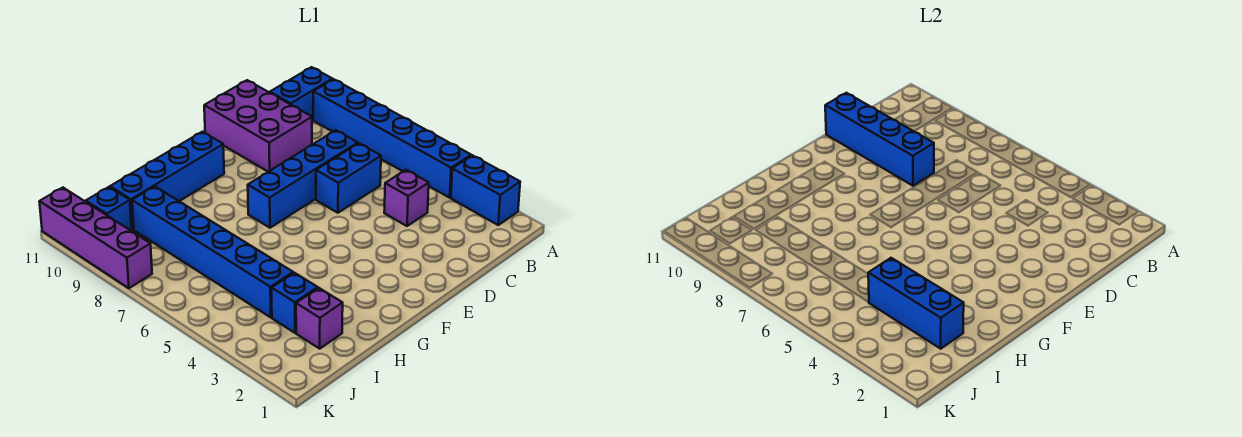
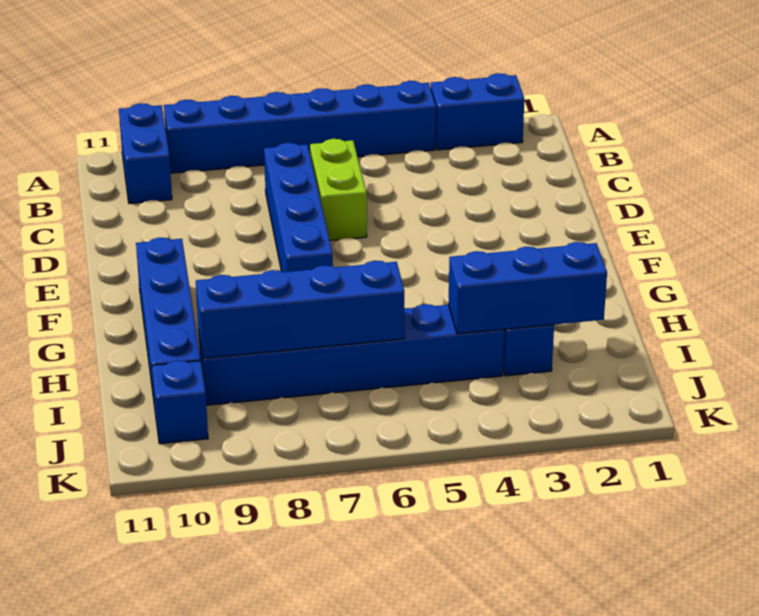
purple brick C4 level 1 -> none
blue brick C6:D6 level 1 -> lime brick C6:D6 level 1
purple brick C9:D11 level 1 -> none
blue brick D8:D11 level 2 -> blue brick I6:I9 level 2
purple brick I2 level 1 -> none
purple brick K8:K11 level 1 -> none

